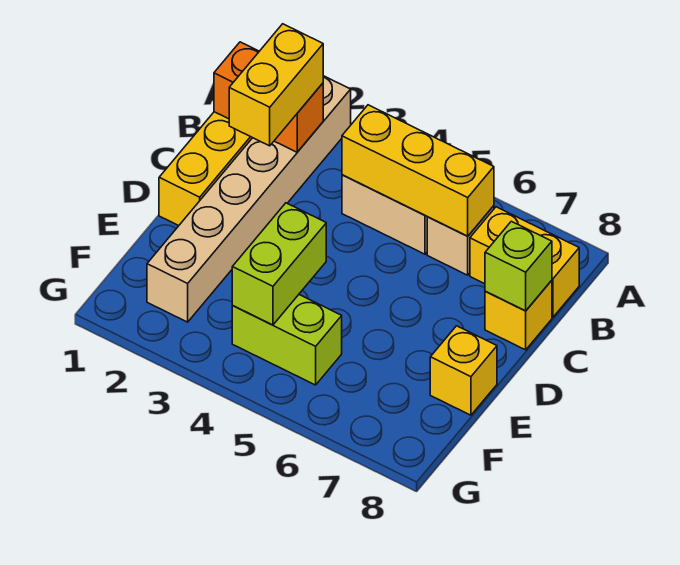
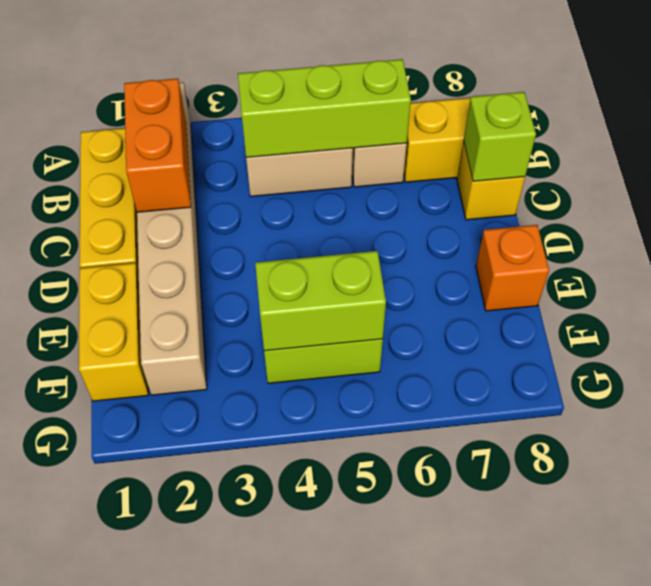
orange brick B1:B2 level 2 -> orange brick B2:C2 level 2
yellow brick B2:C2 level 3 -> yellow brick E1:F1 level 1
yellow brick B4:B6 level 2 -> lime brick B4:B6 level 2
lime brick E4:F4 level 2 -> lime brick F4:F5 level 2
yellow brick E8 level 1 -> orange brick E8 level 1

